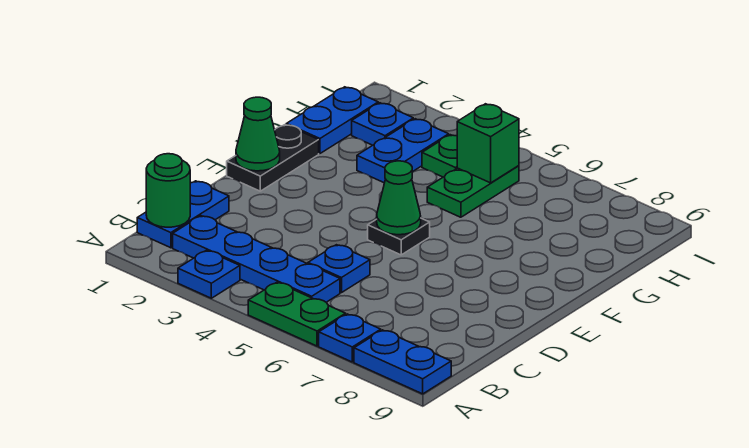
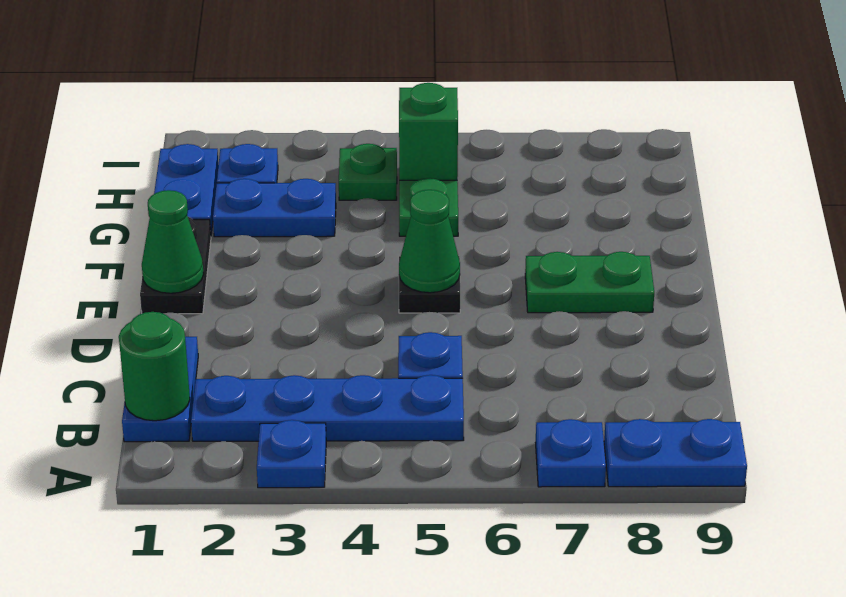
green plate A5:A6 level 1 -> green plate E7:E8 level 1
blue plate G3:H3 level 1 -> blue plate G2:G3 level 1

